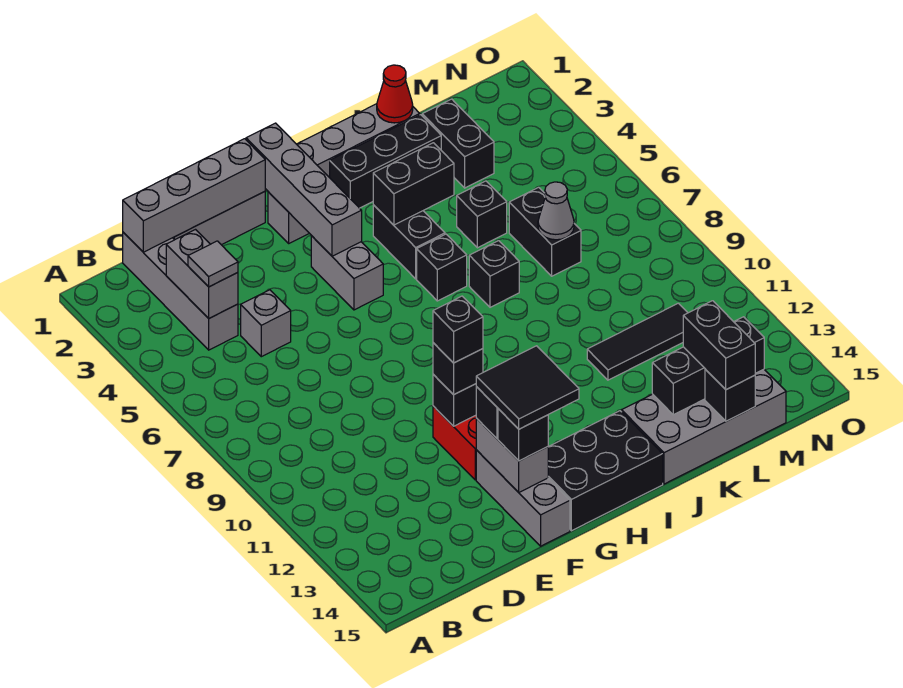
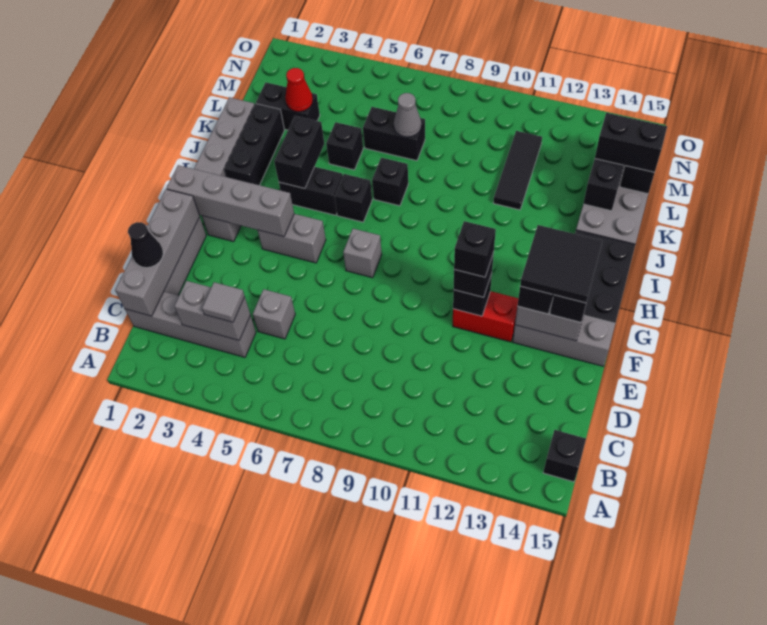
none -> black brick B15 level 1
none -> black cone D1 level 3
none -> grey brick G7 level 1
red cone K1 level 2 -> red cone L3 level 2

